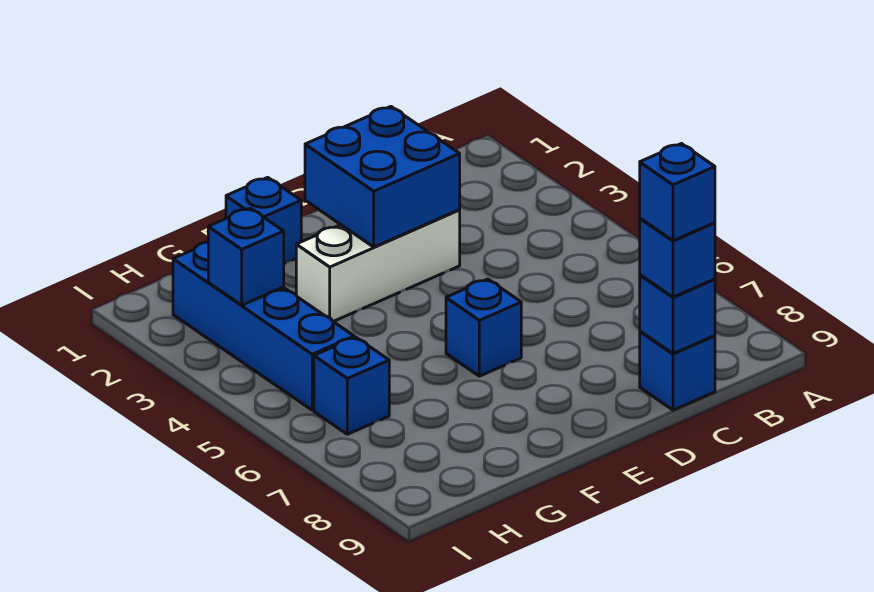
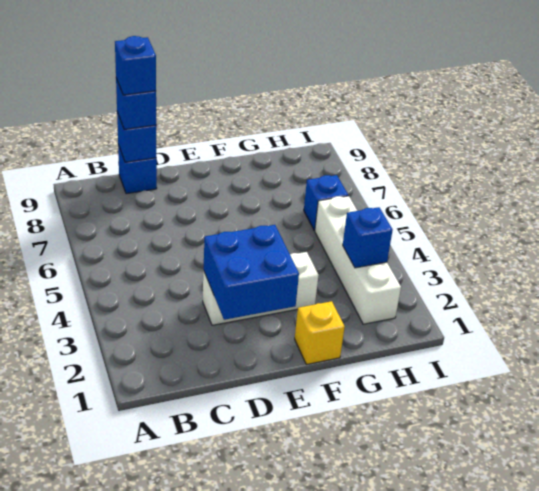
blue brick E6 level 1 -> none
blue brick F1 level 1 -> yellow brick F1 level 1
blue brick H2:H5 level 1 -> white brick H2:H5 level 1

